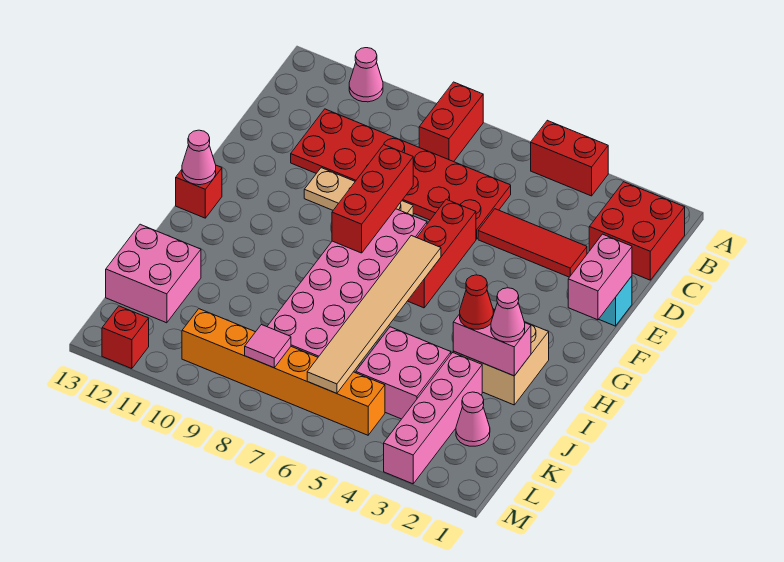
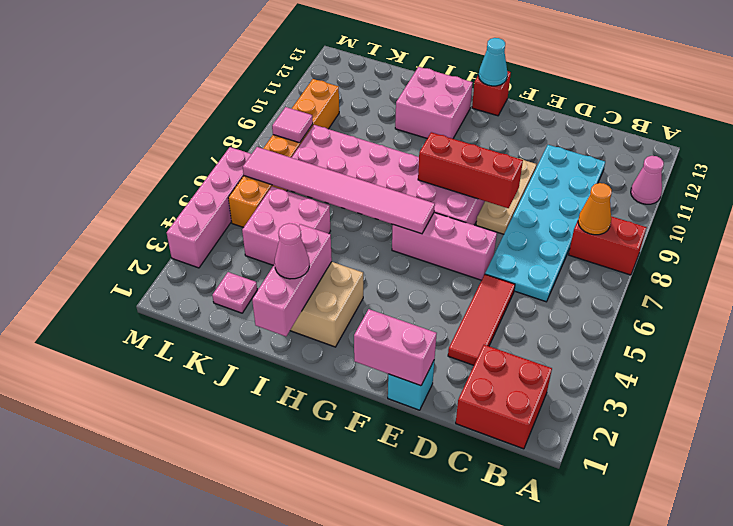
red brick A4:A5 level 1 -> none
none -> orange cone B8 level 2
red plate C6:D11 level 1 -> cyan plate C6:D11 level 1
red brick E6:G6 level 1 -> pink brick E6:G6 level 1
tan tile G6:L6 level 2 -> pink tile G6:L6 level 2
pink cone G13 level 2 -> cyan cone G13 level 2
pink brick I2:I3 level 2 -> pink brick I1:I3 level 2
red cone I3 level 3 -> none
pink brick J3:M3 level 1 -> pink brick M3:M6 level 1
pink brick J12:K13 level 1 -> pink brick H11:I12 level 1
pink cone K2 level 1 -> pink plate K2 level 1
red brick M12 level 1 -> none

